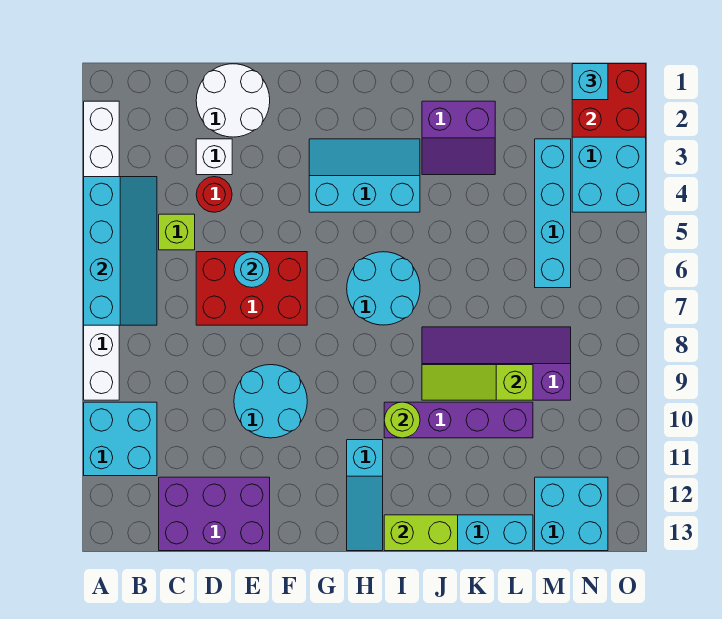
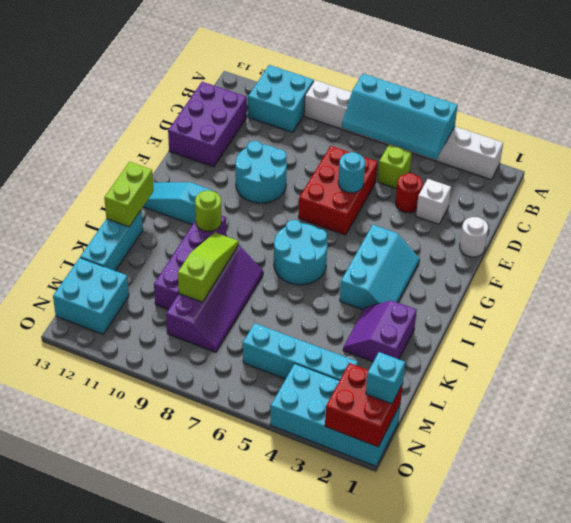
white round brick D1:E2 level 1 -> white round brick E1 level 1

